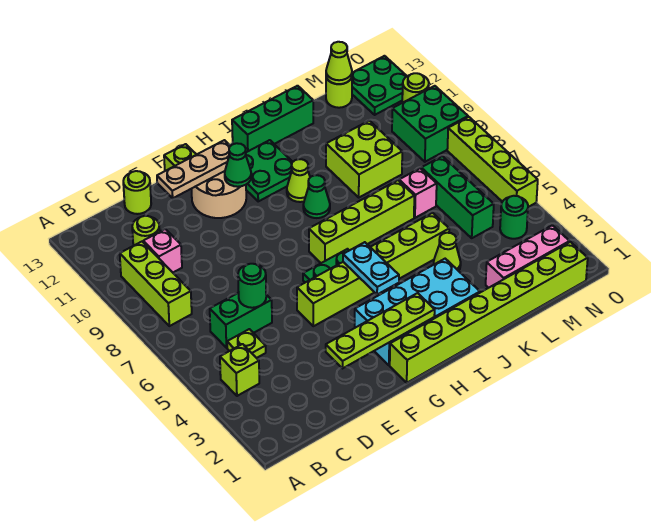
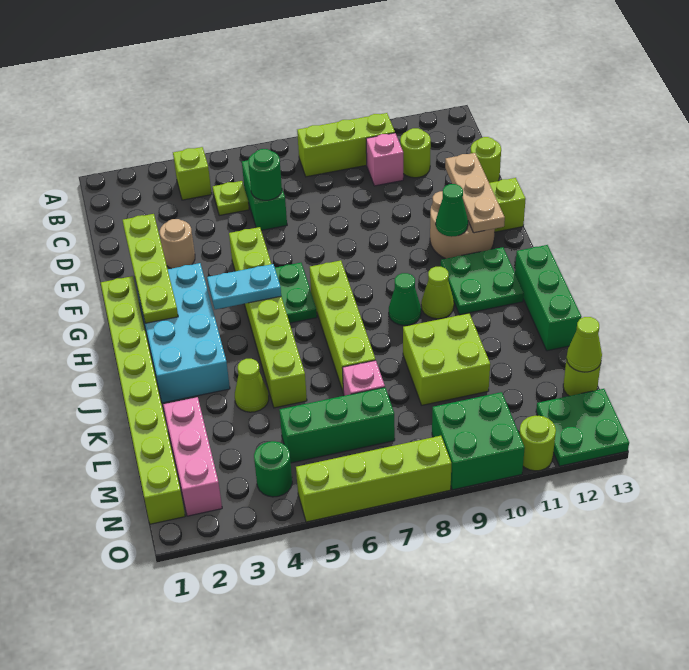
none -> tan round brick E3 level 1

